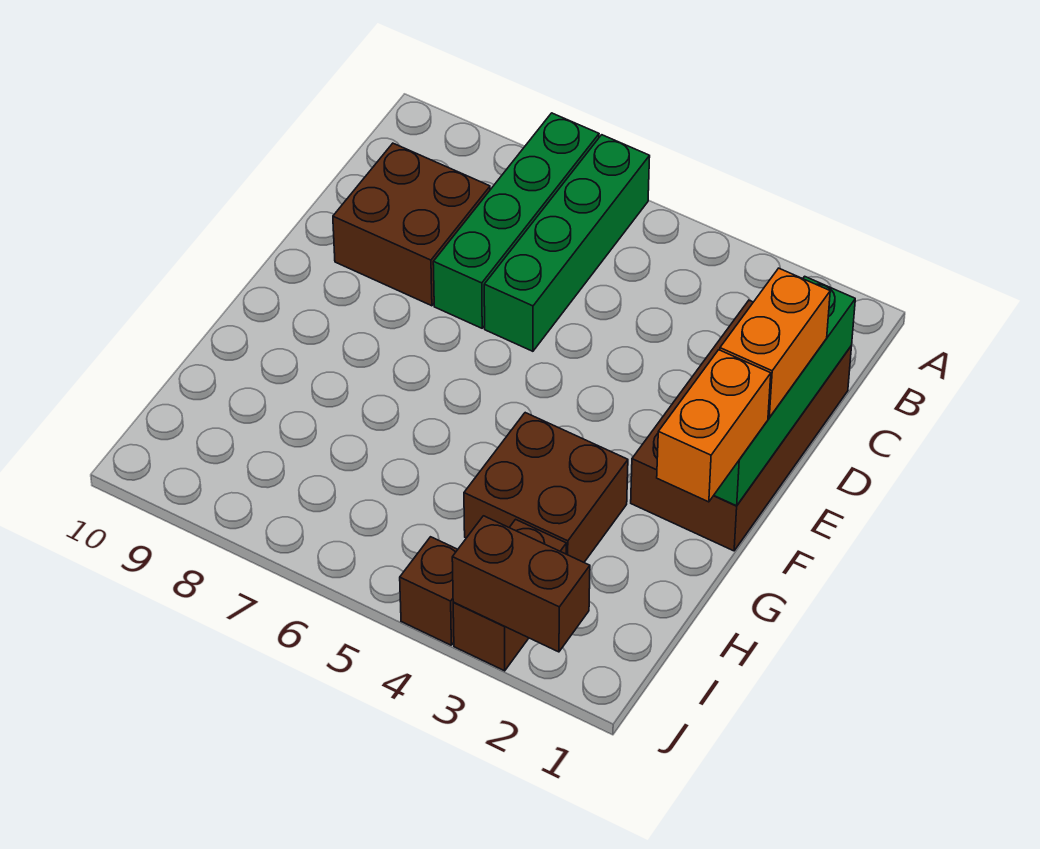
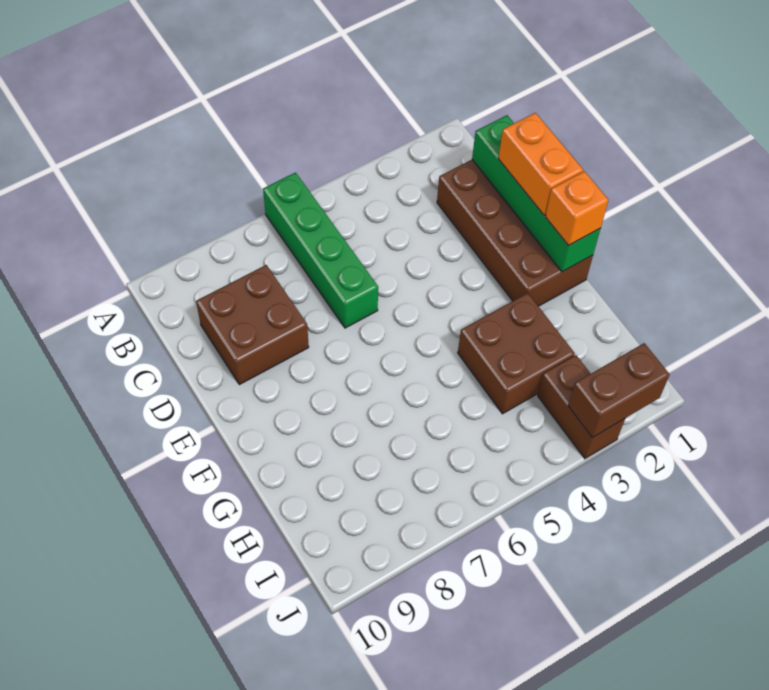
green brick A7:D7 level 1 -> none
orange brick F1:G1 level 3 -> orange brick F1 level 3
brown brick J4 level 1 -> none

